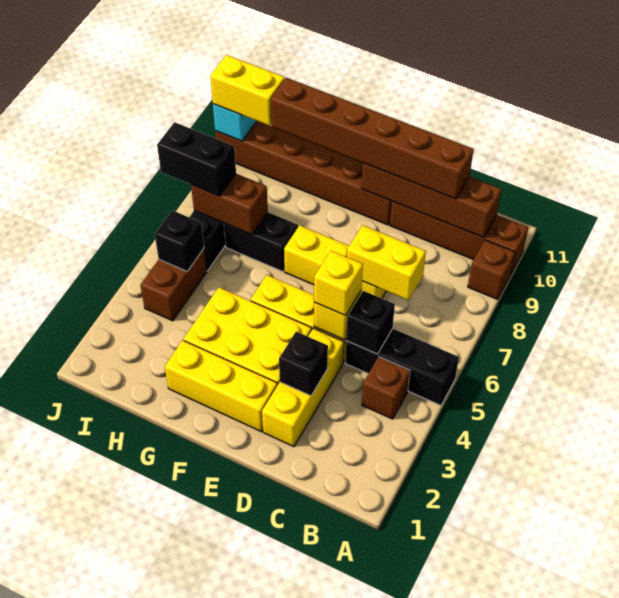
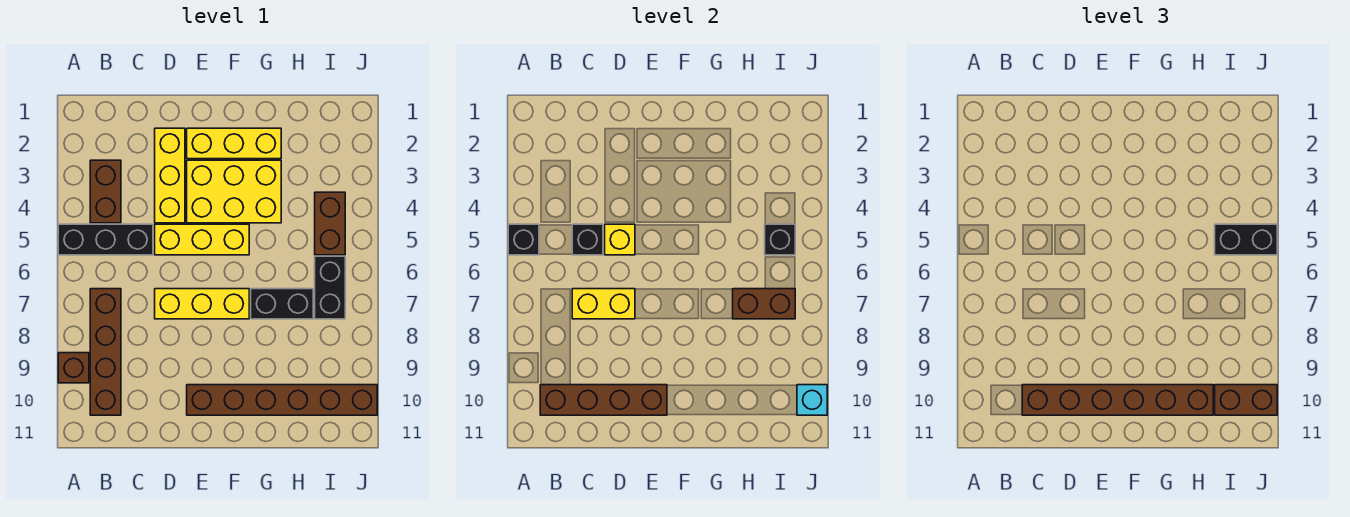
brown brick A10:D10 level 1 -> brown brick B7:B10 level 1
brown brick B4 level 1 -> brown brick B3:B4 level 1
black brick D3 level 2 -> black brick A5 level 2
yellow brick D5 level 3 -> none
black brick I7:J7 level 3 -> black brick I5:J5 level 3
yellow brick I10:J10 level 3 -> brown brick I10:J10 level 3

